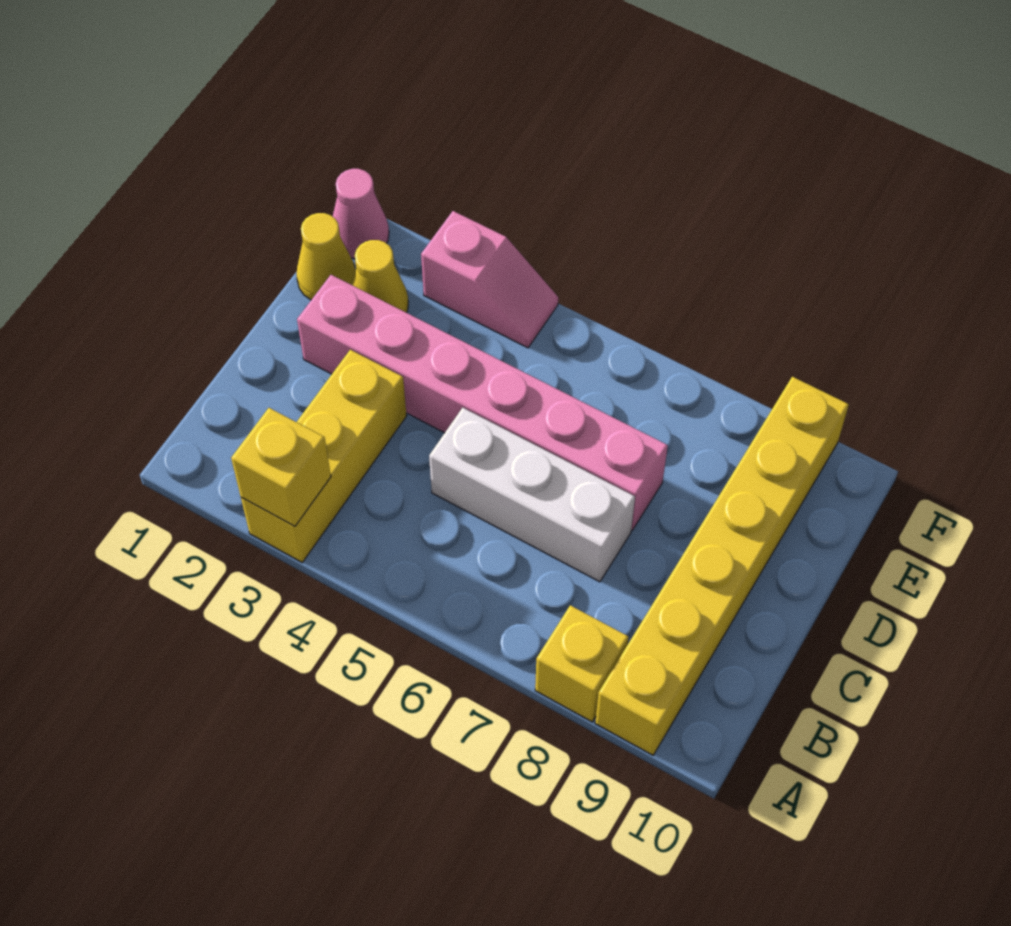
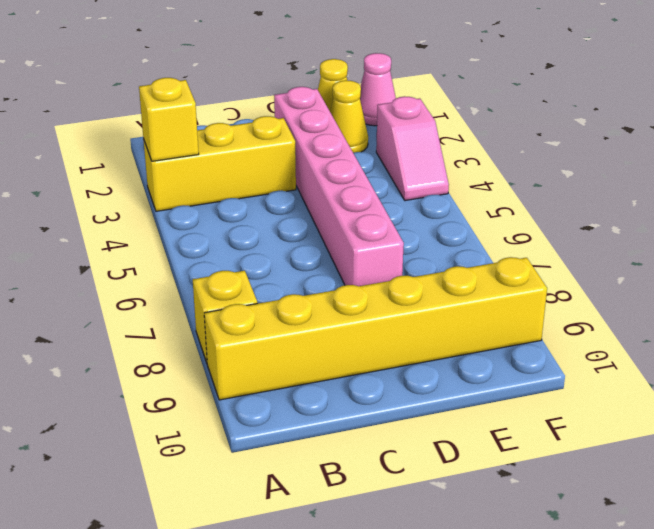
white brick C5:C7 level 1 -> none

